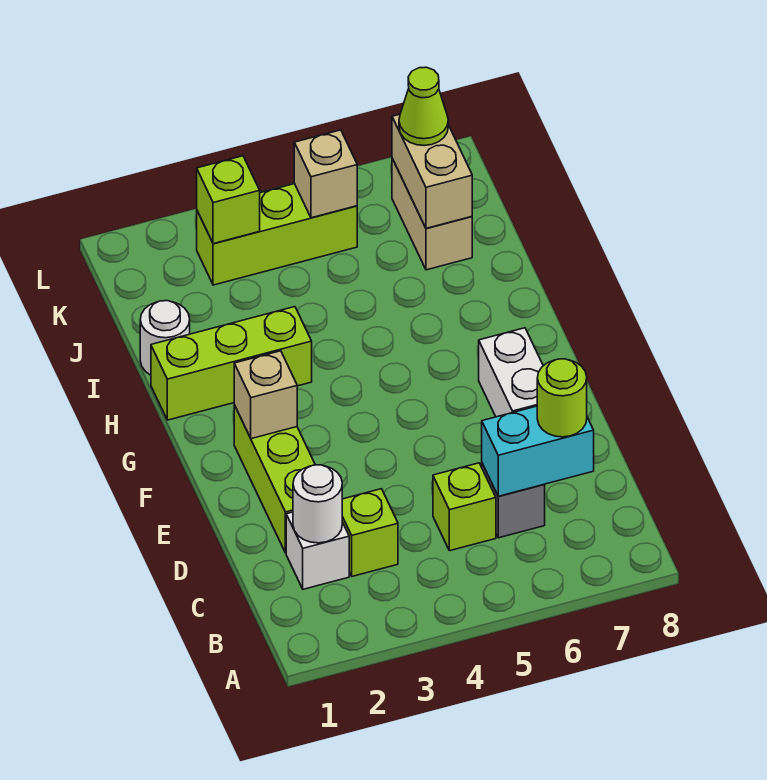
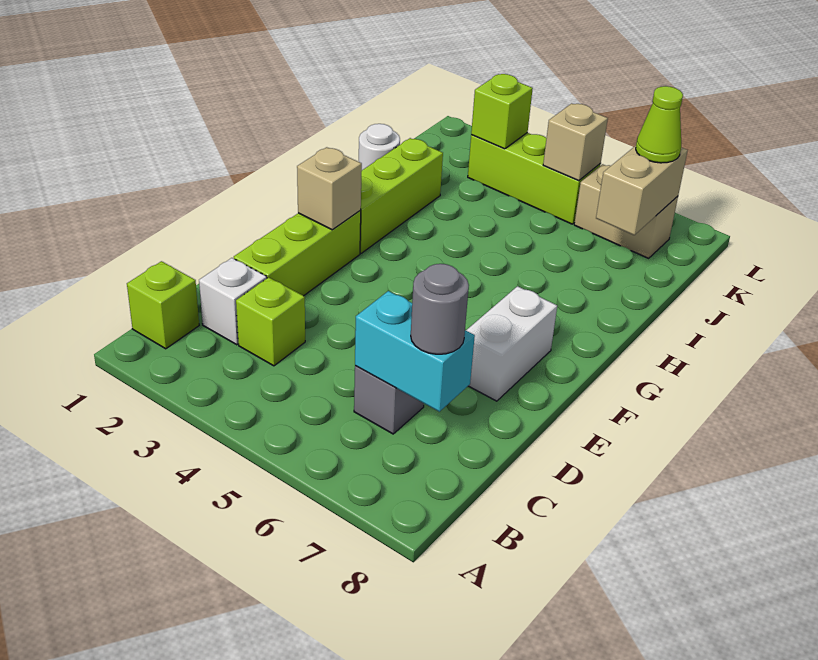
white round brick C2 level 2 -> none
lime brick C5 level 1 -> lime brick B1 level 1
lime round brick C7 level 3 -> grey round brick C7 level 3
lime brick H1:H3 level 1 -> lime brick G2:I2 level 1
tan brick J7:K7 level 1 -> tan brick K6:K7 level 1

